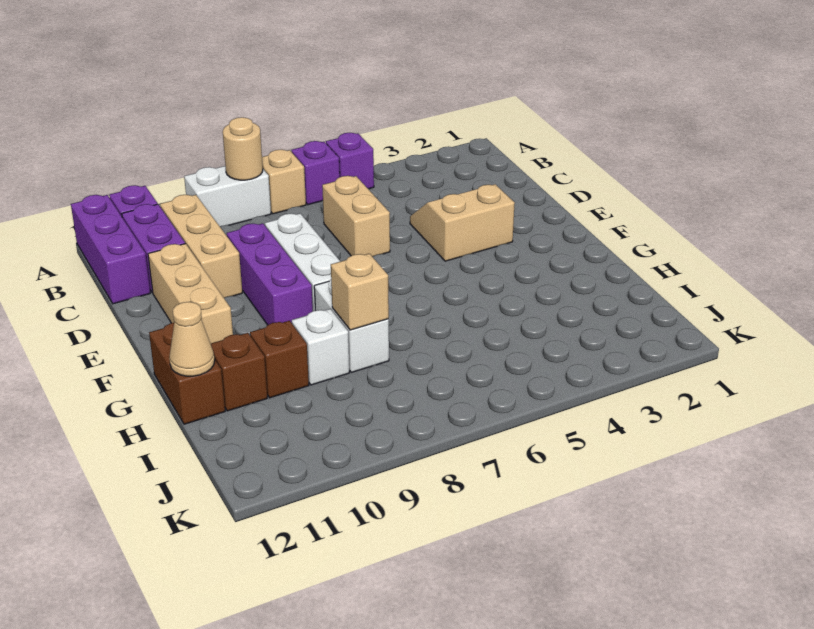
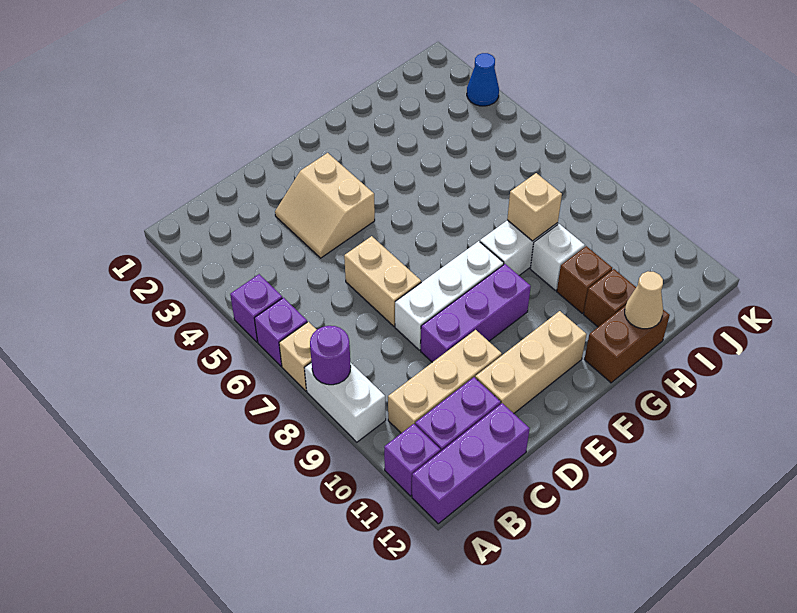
tan round brick A8 level 2 -> purple round brick A8 level 2
tan brick C6:D6 level 1 -> tan brick D6:D7 level 1
none -> blue cone K3 level 1

